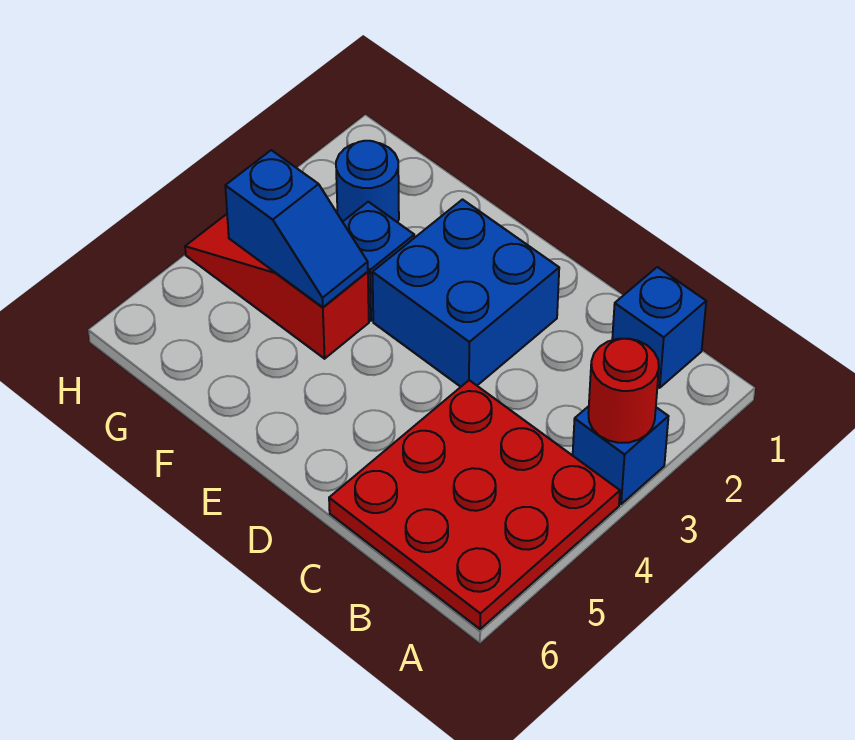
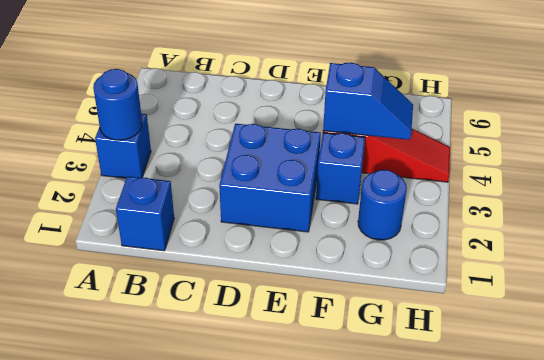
red round brick A3 level 2 -> blue round brick A3 level 2
red plate A4:C6 level 1 -> none
blue slope F4:G4 level 2 top G -> blue slope F4:G4 level 2 top F

